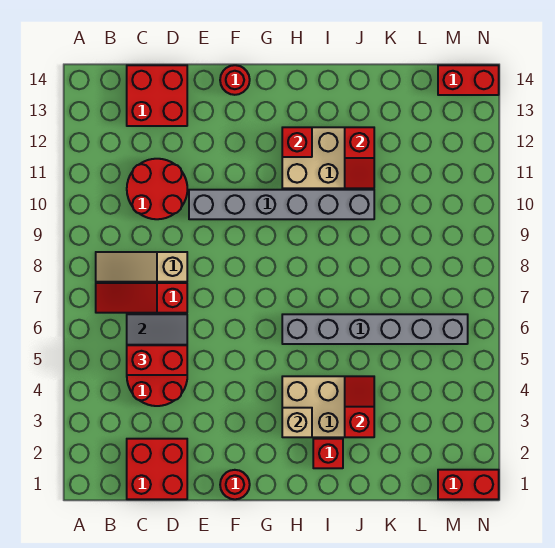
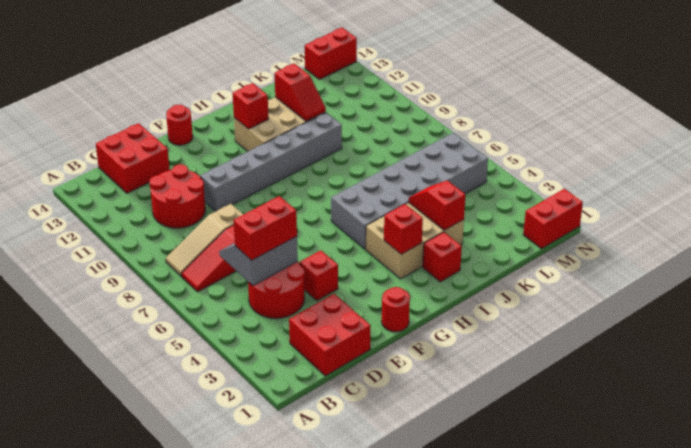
none -> red brick E4 level 1
tan brick H3 level 2 -> red brick H3 level 2
grey brick H6:M6 level 1 -> grey brick H5:M6 level 1

